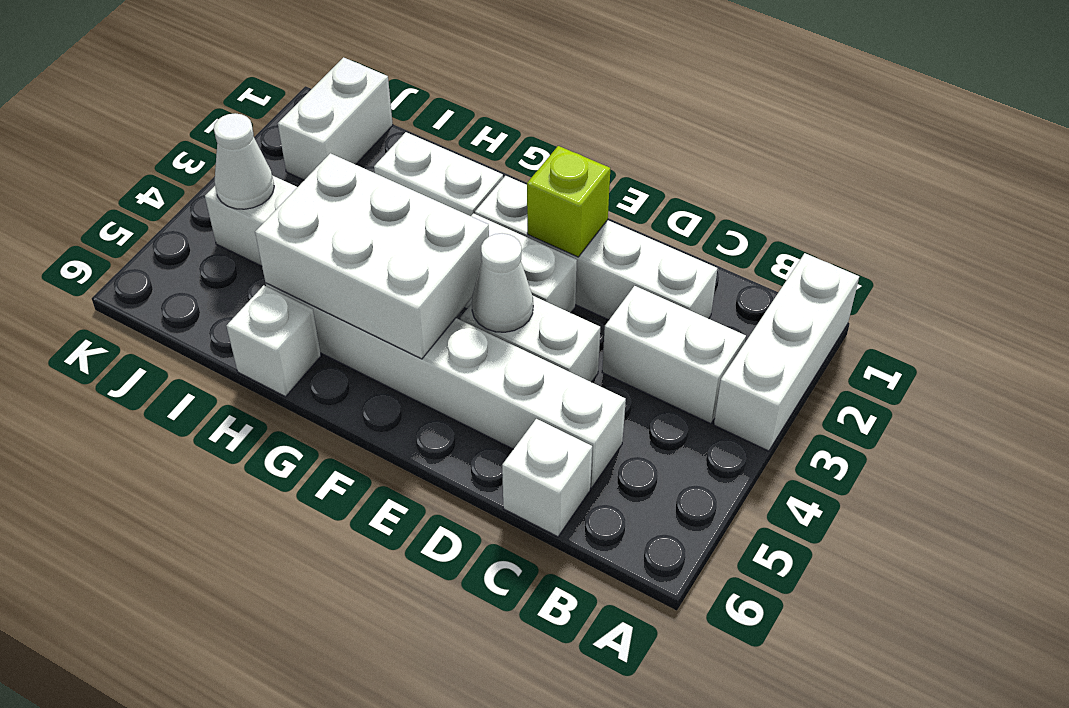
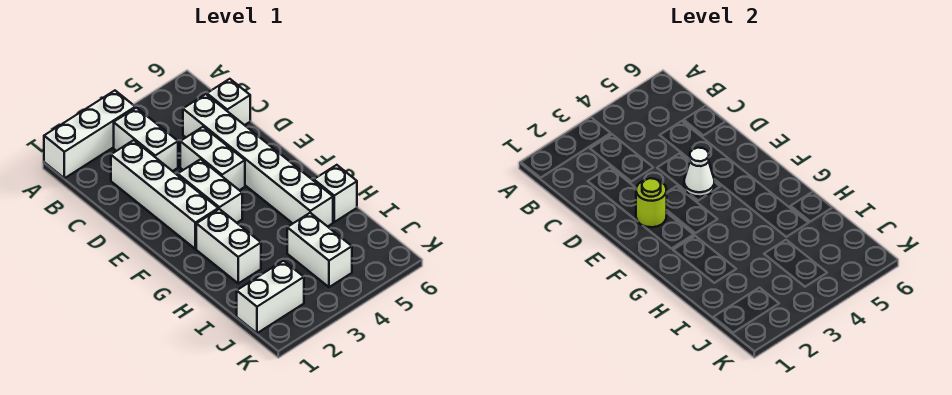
lime brick E2 level 2 -> lime round brick E2 level 2
white brick F4:H5 level 2 -> none
white cone J4 level 2 -> none

